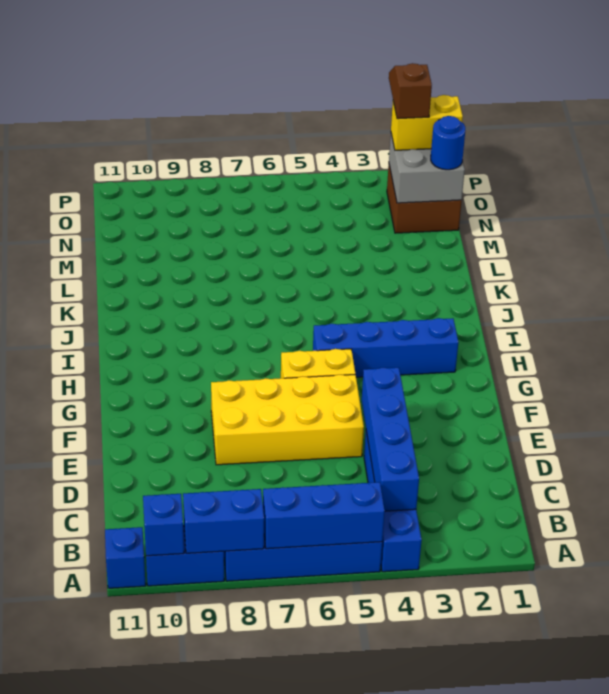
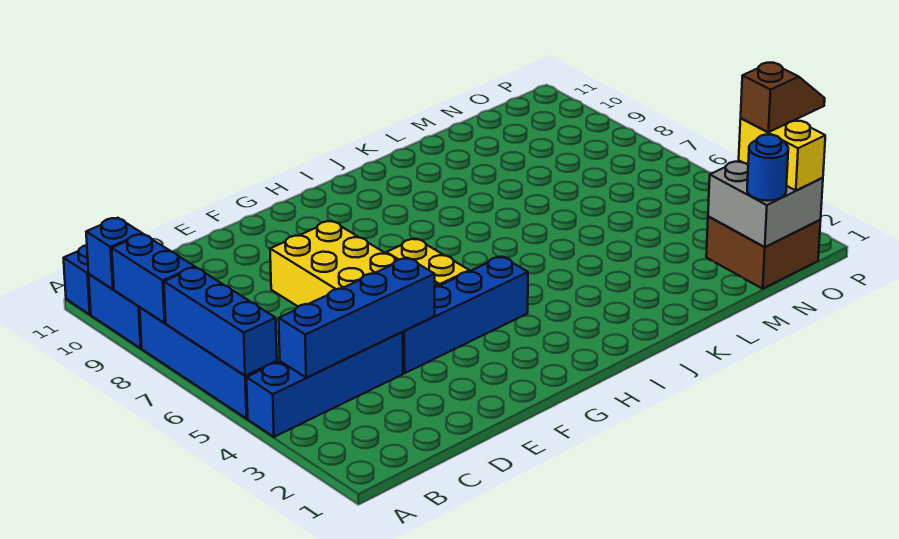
blue brick H2:H5 level 1 -> blue brick E4:H4 level 1

